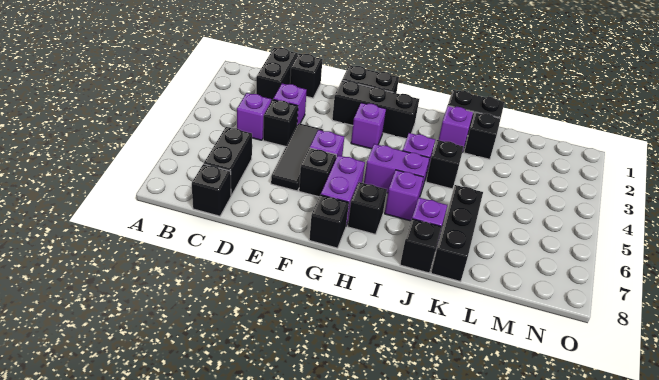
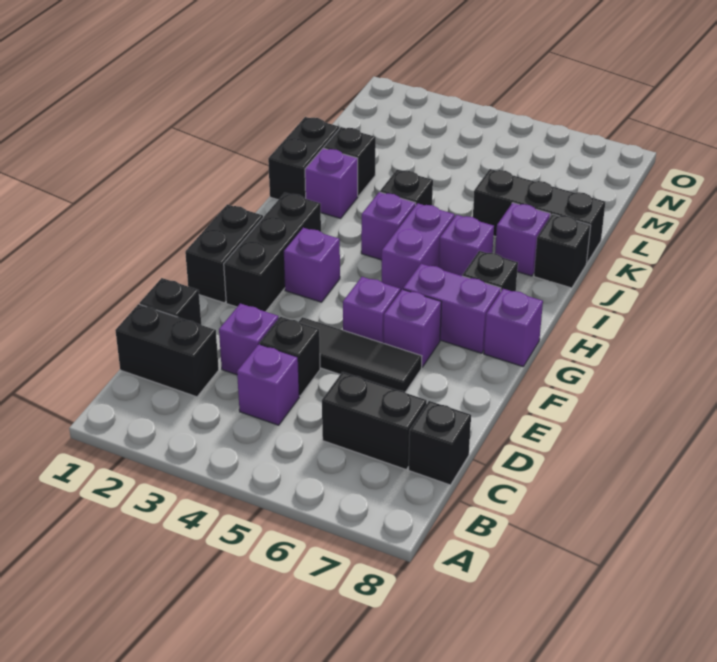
black brick F6 level 1 -> purple brick F6 level 1
black brick G8 level 1 -> purple brick G8 level 1

